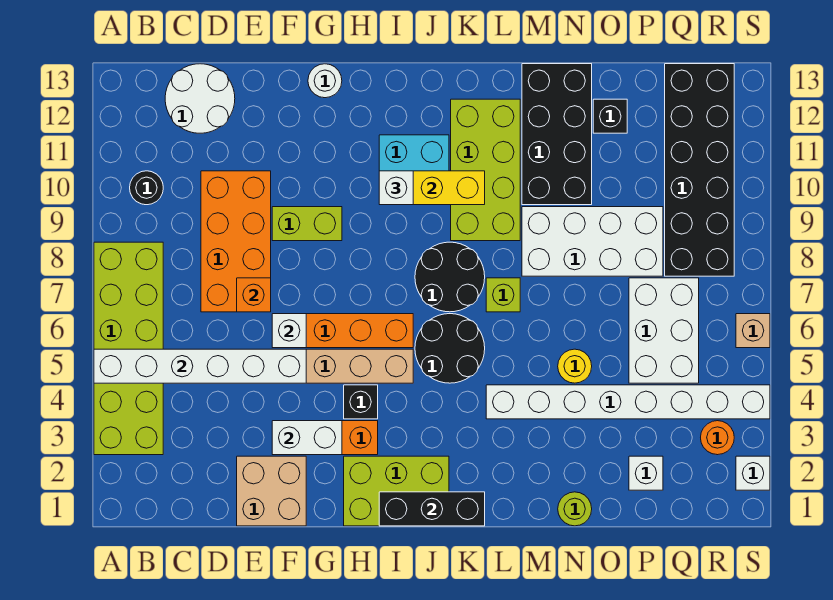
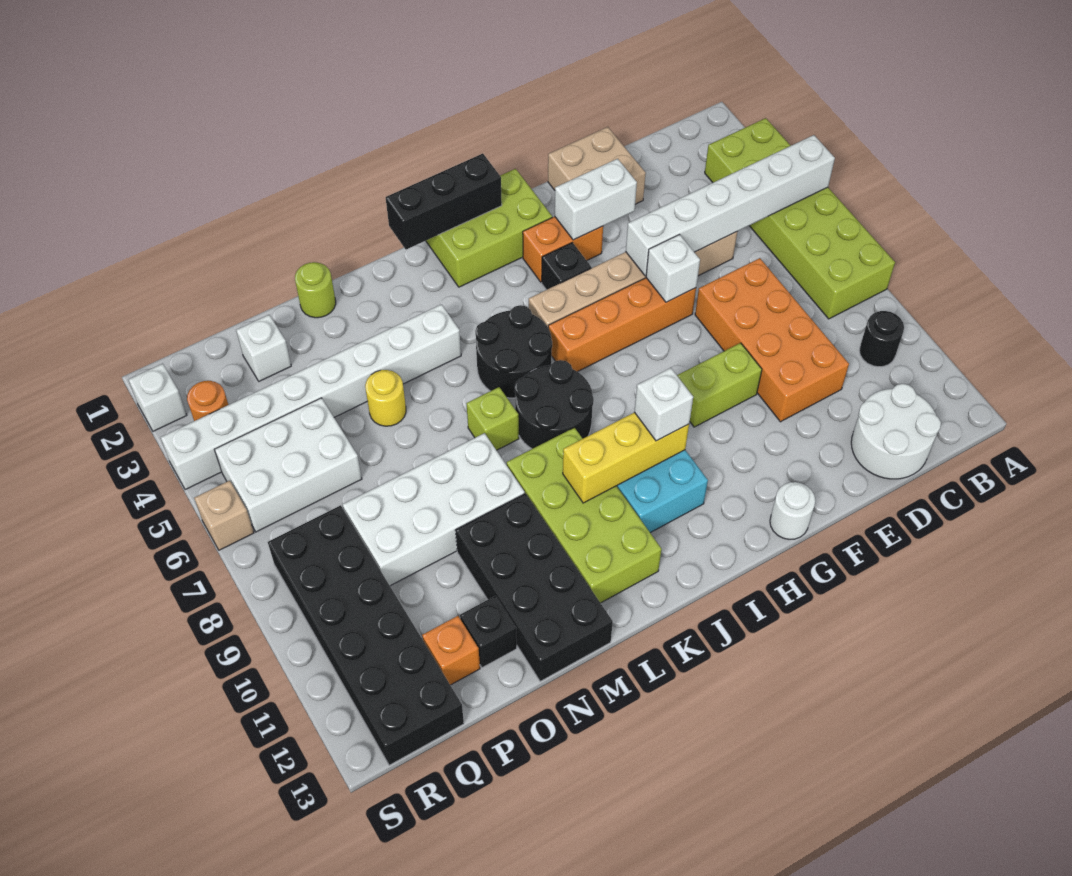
orange brick E7 level 2 -> orange brick P12 level 1
white brick P5:Q7 level 1 -> white brick P5:R6 level 1

